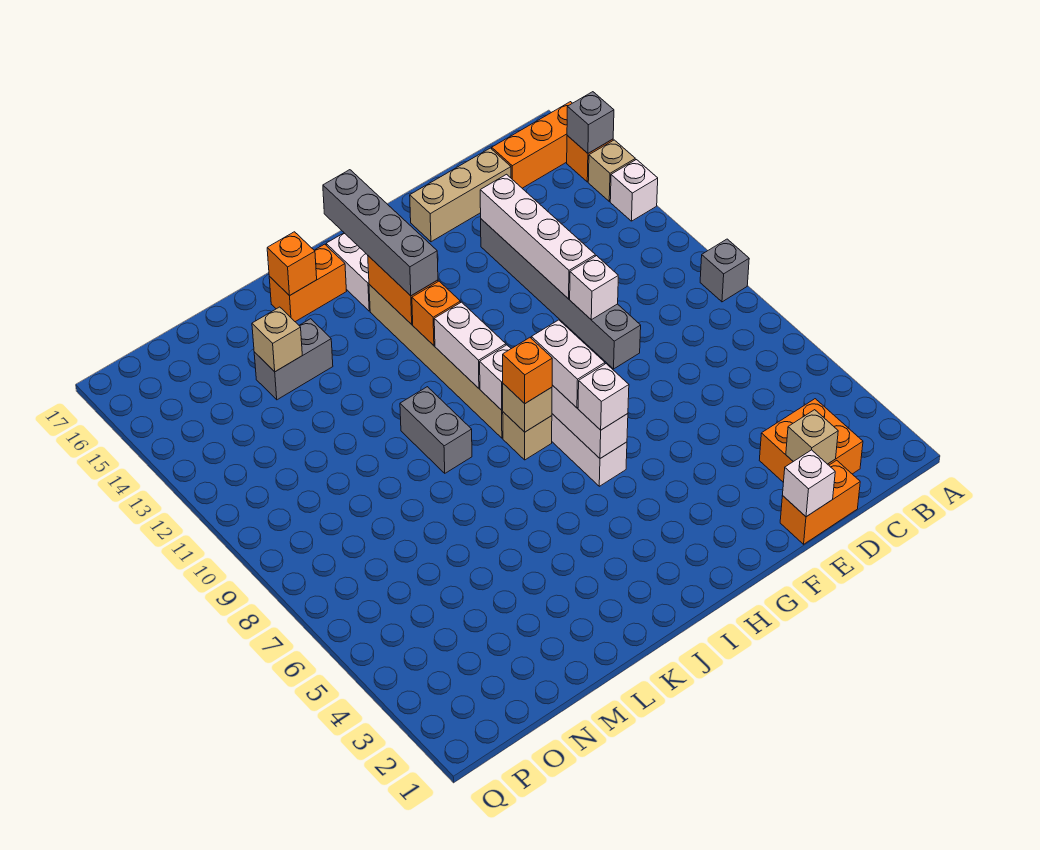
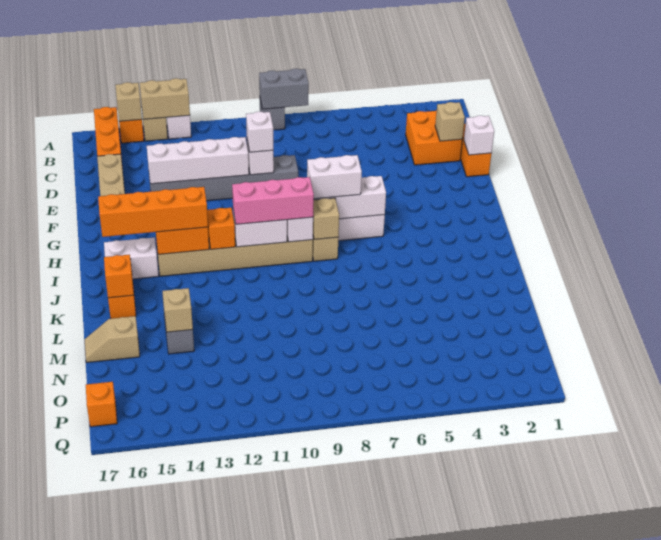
none -> tan brick A13:A14 level 2
grey brick A15 level 2 -> tan brick A15 level 2
white brick H6 level 3 -> white brick E10 level 3
orange brick I8 level 3 -> orange brick P17 level 1
none -> pink brick I9:I11 level 3
grey brick I13:I16 level 3 -> orange brick I13:I16 level 3
grey brick K9:K10 level 1 -> grey brick A8:A9 level 2
none -> tan slope M16:M17 level 1 top 16

